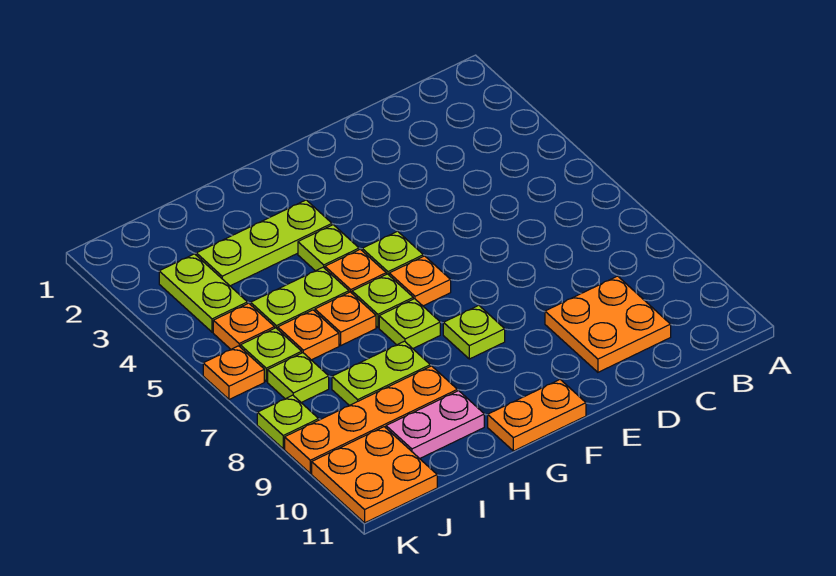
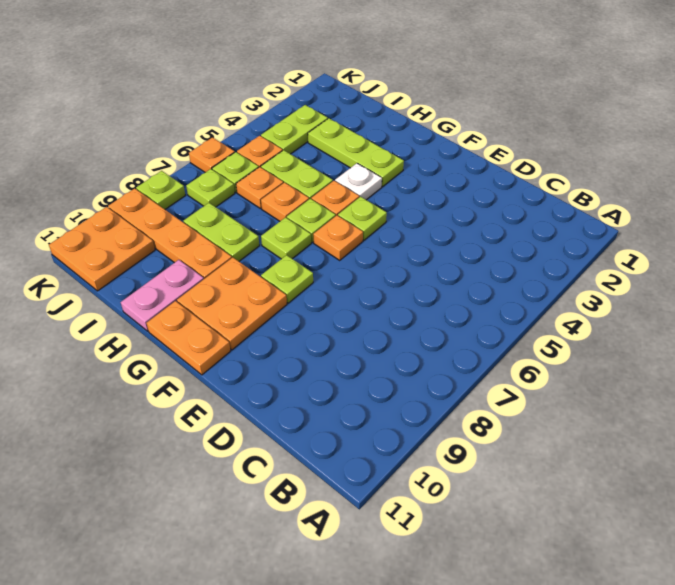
orange plate C9:D10 level 1 -> orange plate F9:G10 level 1
lime plate G4 level 1 -> white plate G4 level 1
pink plate H10:I10 level 1 -> pink plate H10:H11 level 1

